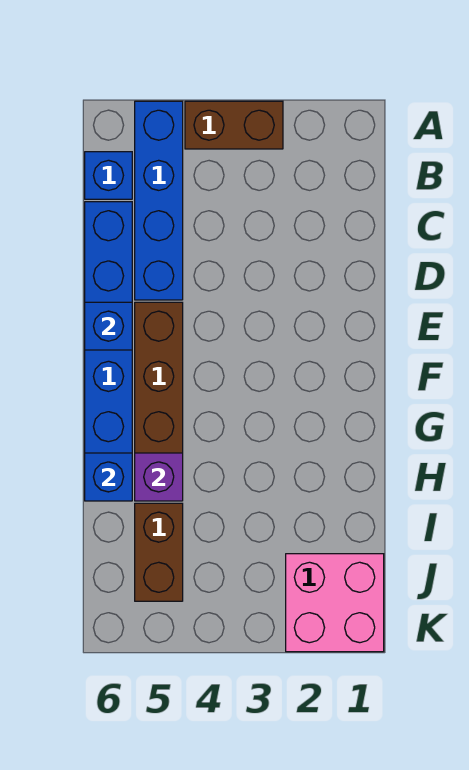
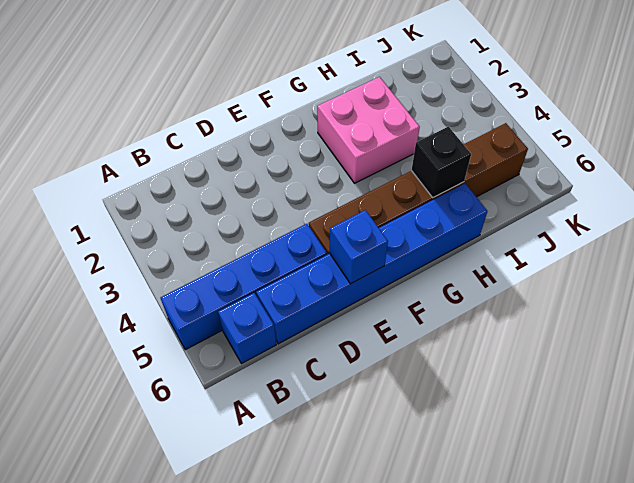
brown brick A3:A4 level 1 -> none
purple brick H5 level 2 -> black brick H5 level 2
blue brick H6 level 2 -> none
pink brick J1:K2 level 1 -> pink brick G2:H3 level 1

